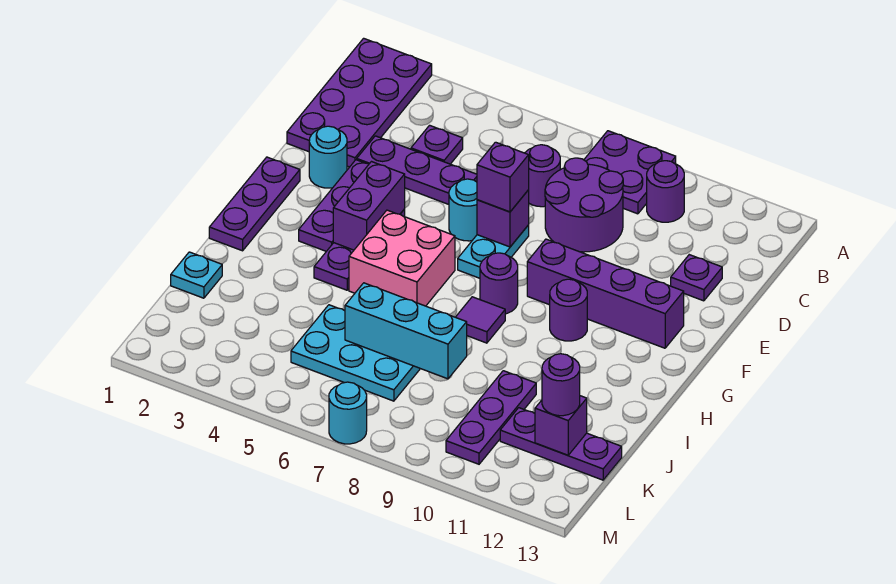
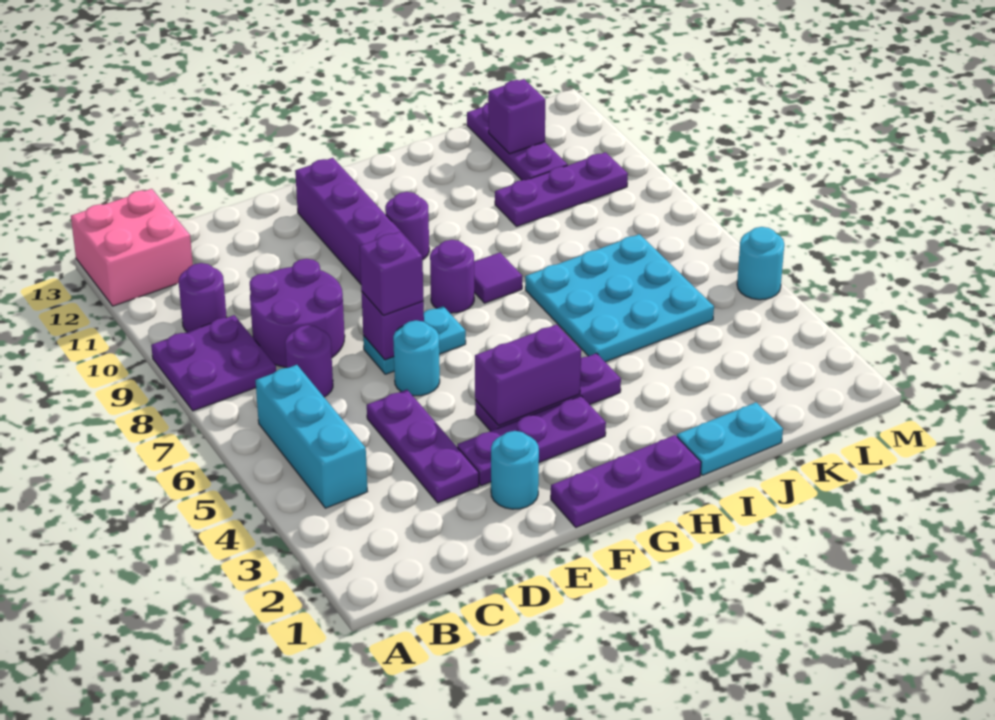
purple plate A1:D2 level 1 -> none
purple plate C4 level 1 -> none
purple plate D12 level 1 -> none
pink brick G5:H6 level 1 -> pink brick A12:B13 level 1
cyan plate J1 level 1 -> cyan plate I1:J1 level 1
cyan plate J5:K7 level 1 -> cyan plate I5:K7 level 1
cyan brick J6:J8 level 2 -> cyan brick B4:B6 level 1
purple round brick K12 level 3 -> none
cyan round brick M7 level 1 -> cyan round brick M5 level 1

